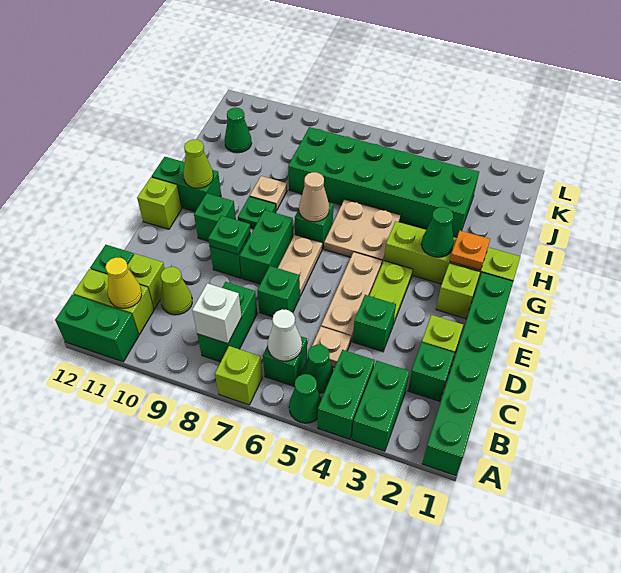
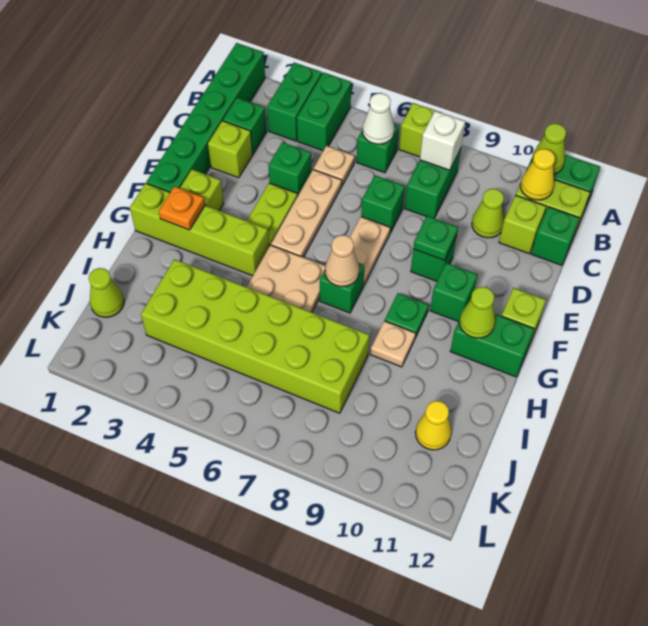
green cone A5 level 1 -> none
none -> lime cone A11 level 2
green cone B5 level 1 -> none
green brick E8:F8 level 1 -> none
green cone G3 level 2 -> none
green brick I3:J8 level 1 -> lime brick I3:J8 level 1
none -> lime cone J1 level 1
green cone J11 level 1 -> yellow cone J11 level 1

